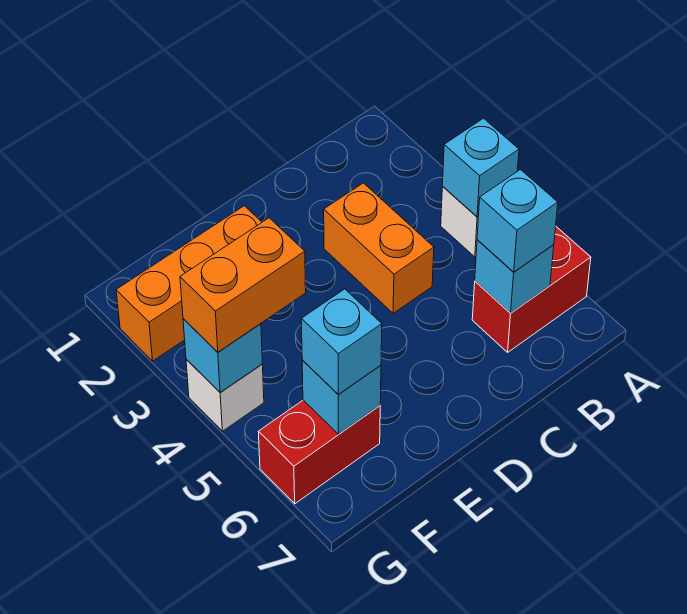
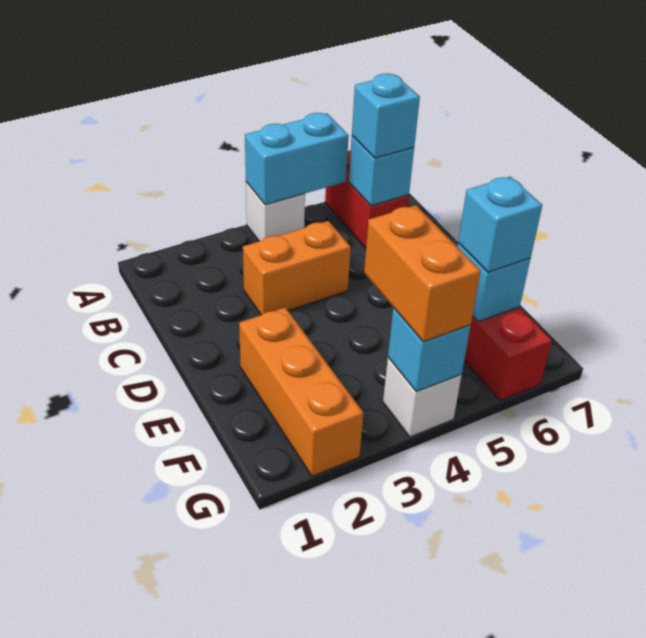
cyan brick A4 level 2 -> cyan brick A4:A5 level 2

